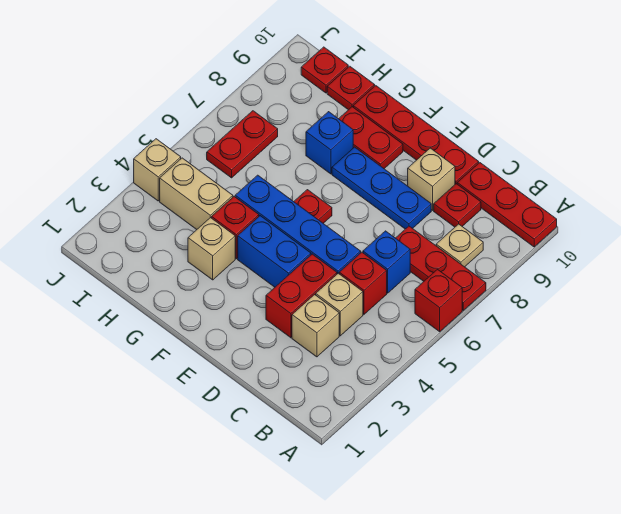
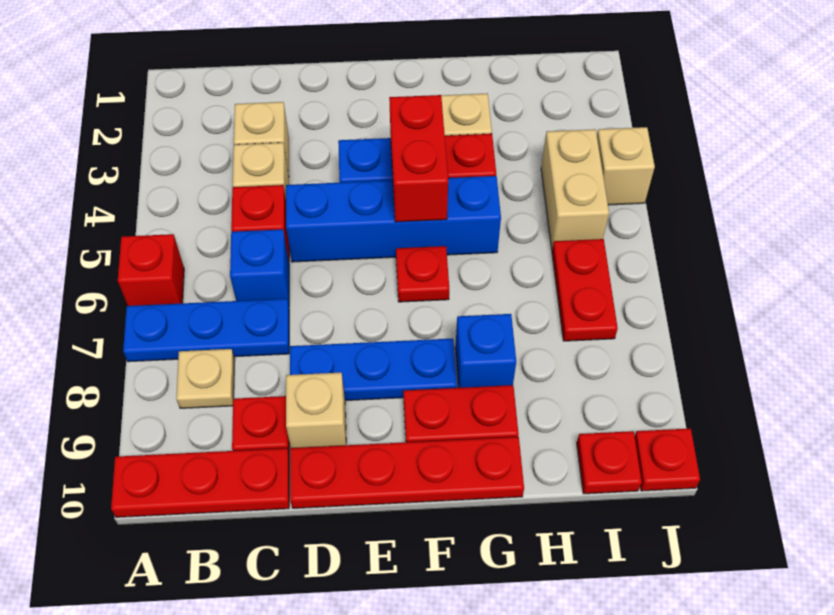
red plate A7:C7 level 1 -> blue plate A7:C7 level 1
red brick D3:D4 level 1 -> red brick F4:F5 level 2
tan brick H4:I4 level 1 -> tan brick I4:I5 level 1
red plate H10 level 1 -> red plate J10 level 1

